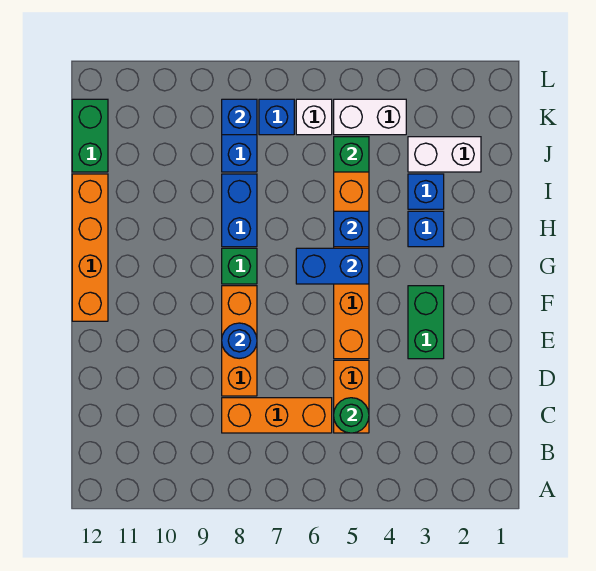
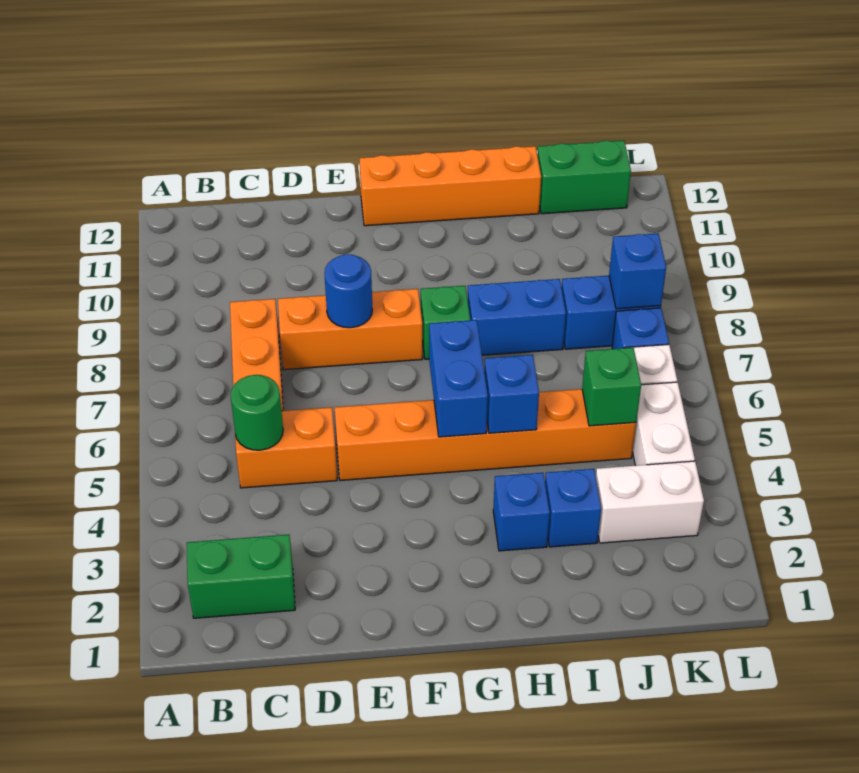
green brick E3:F3 level 1 -> green brick B2:C2 level 1
white brick J2:J3 level 1 -> white brick J3:K3 level 1

